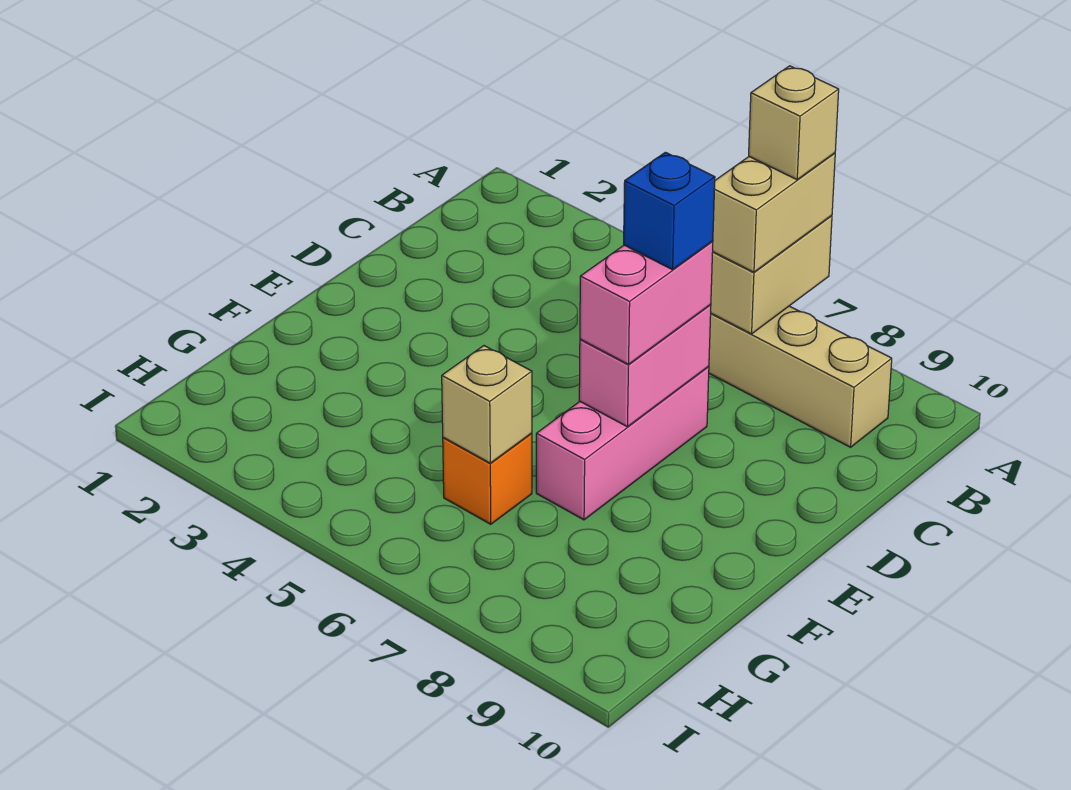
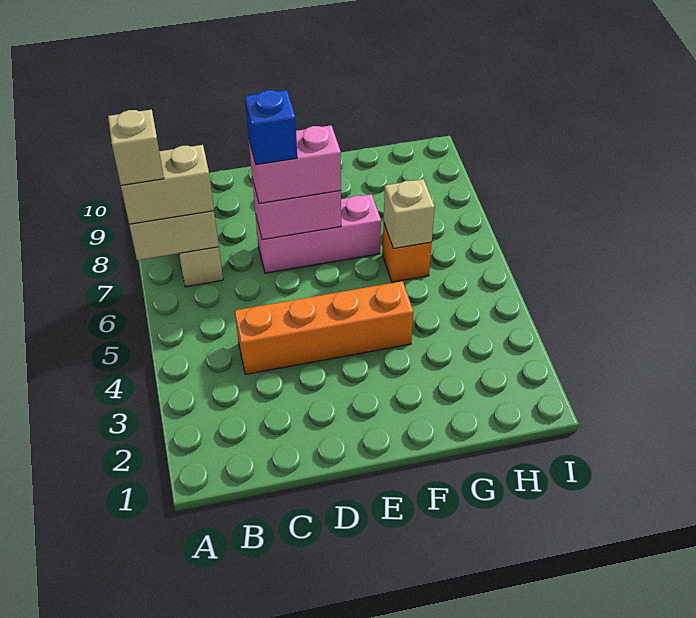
none -> orange brick C4:F4 level 1

